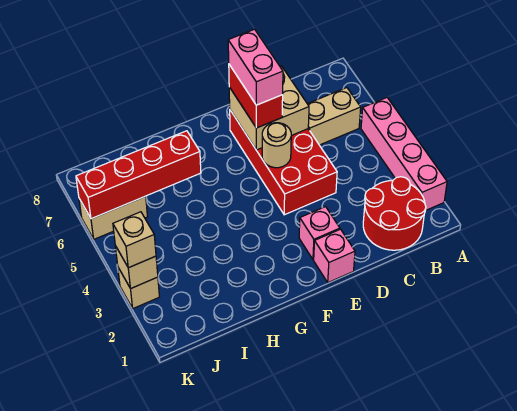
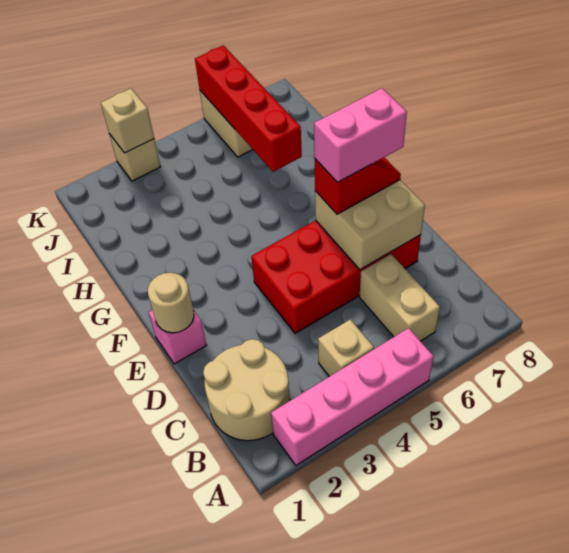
red round brick B1:C2 level 1 -> tan round brick B1:C2 level 1
pink brick E2 level 1 -> none
tan round brick E5 level 2 -> tan round brick E1 level 2
red brick E6:E7 level 3 -> red slope E6:E7 level 3 top 6
tan brick K3 level 3 -> tan brick B4 level 1

